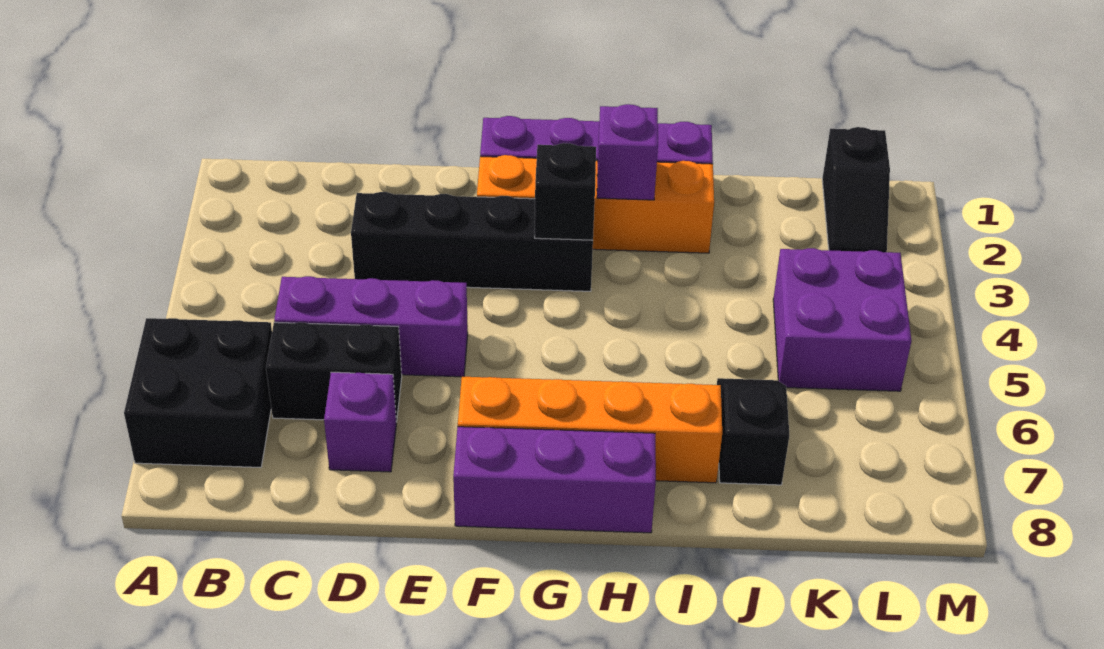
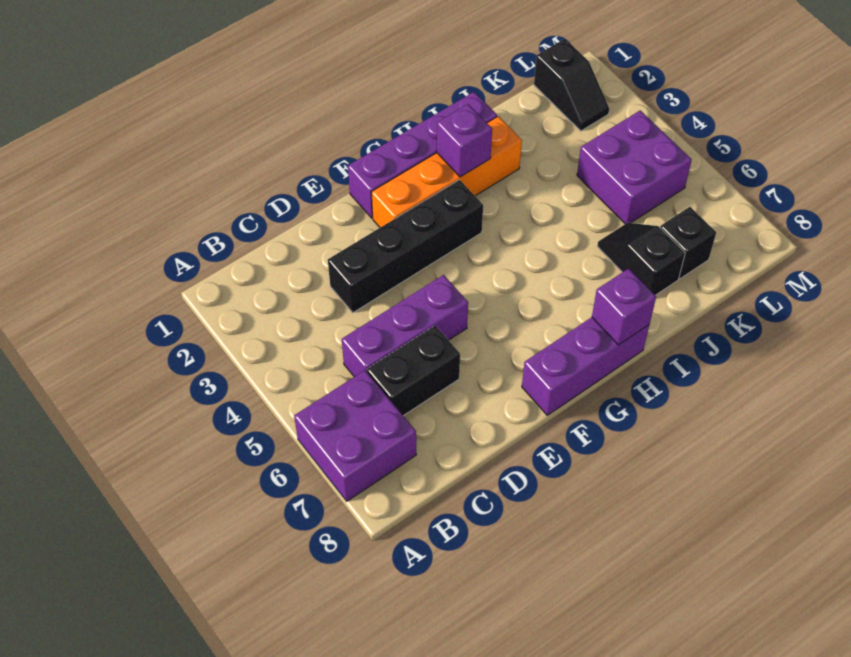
black brick A6:B7 level 1 -> purple brick A6:B7 level 1
purple brick D7 level 1 -> purple brick H8 level 2
orange brick F7:I7 level 1 -> none
black brick G3 level 2 -> black brick K7 level 1

